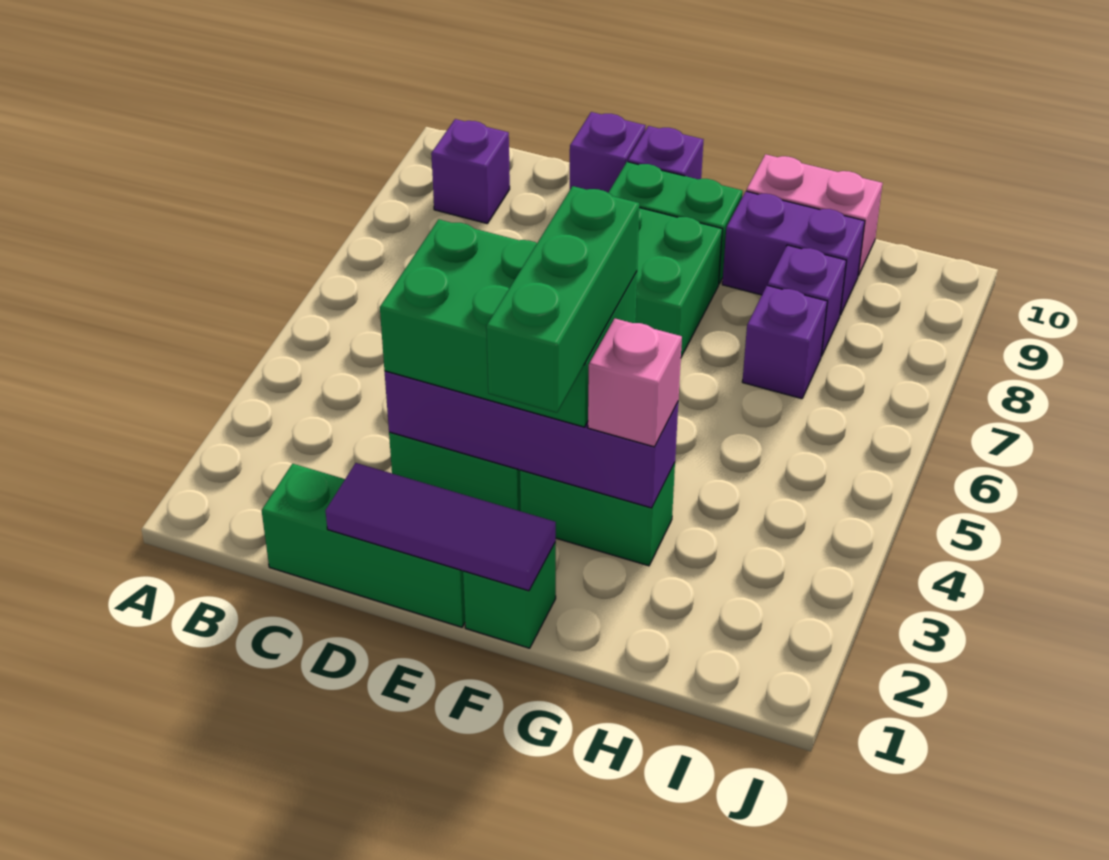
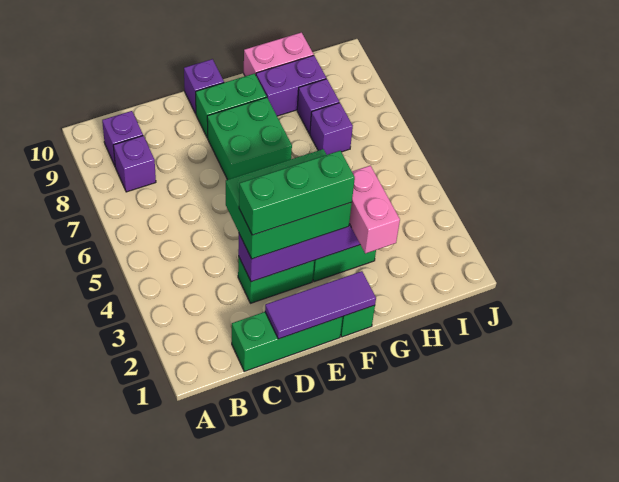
purple brick D10 level 1 -> purple brick B8 level 1
green brick F2:F4 level 4 -> green brick D3:F3 level 4
pink brick G3 level 3 -> pink brick G2:G3 level 3

